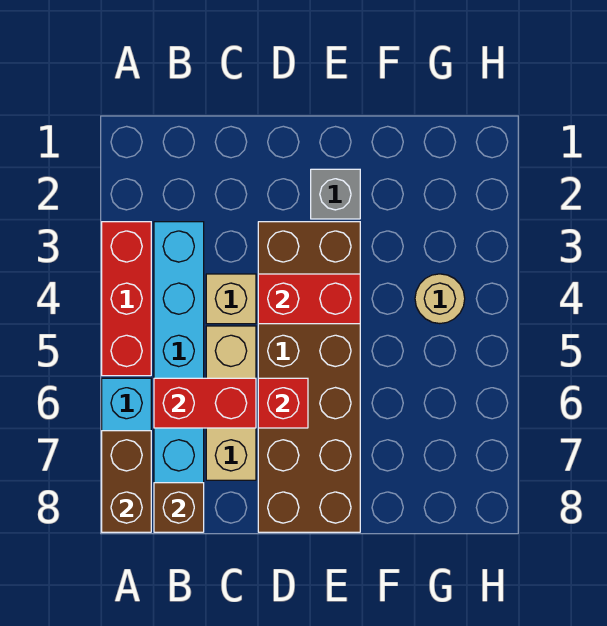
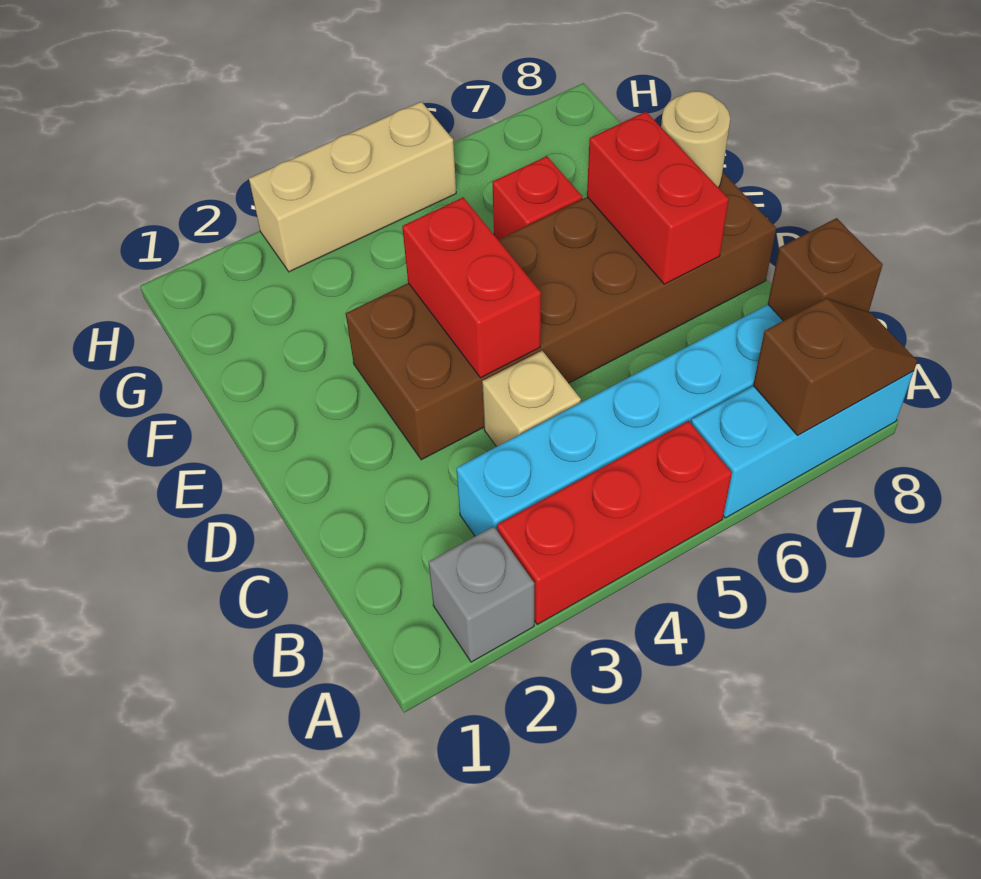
brown brick A7:A8 level 2 -> brown slope A7:A8 level 2 top 7
red brick B6:C6 level 2 -> red brick D7:E7 level 2
tan brick C5:C7 level 1 -> tan brick H3:H5 level 1
red brick D6 level 2 -> red brick F6 level 1
grey brick E2 level 1 -> grey brick A2 level 1
tan round brick G4 level 1 -> tan round brick E8 level 2

